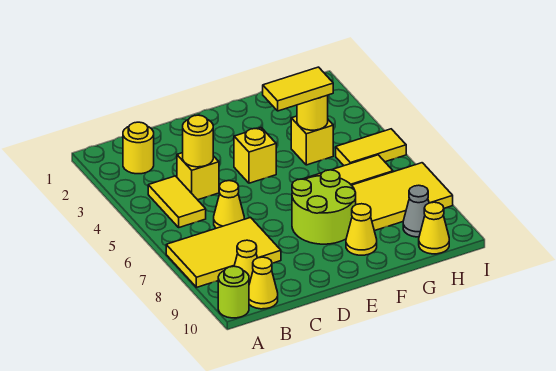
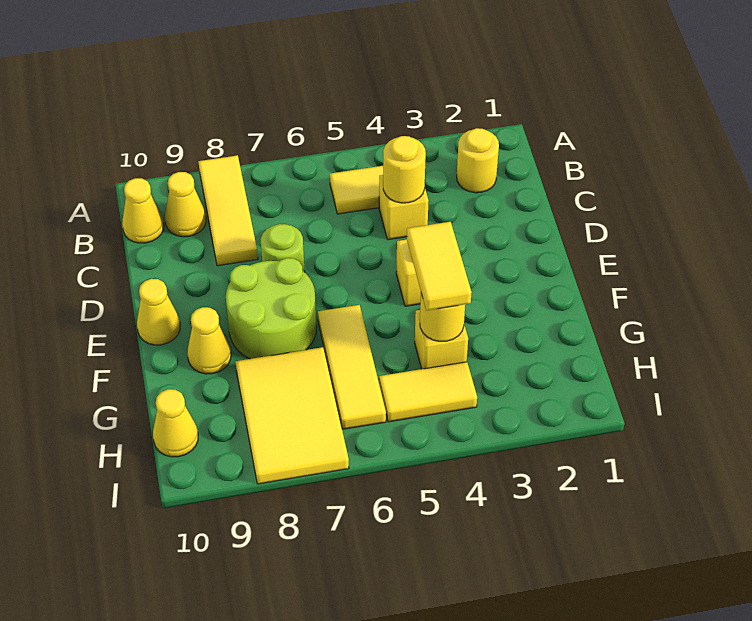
yellow tile A7:C8 level 1 -> yellow tile A8:C8 level 1
lime round brick A10 level 1 -> lime round brick D7 level 1
yellow cone C6 level 1 -> yellow cone E10 level 1
yellow tile H5:I5 level 1 -> yellow tile H4:H5 level 1
grey cone H9 level 1 -> none

